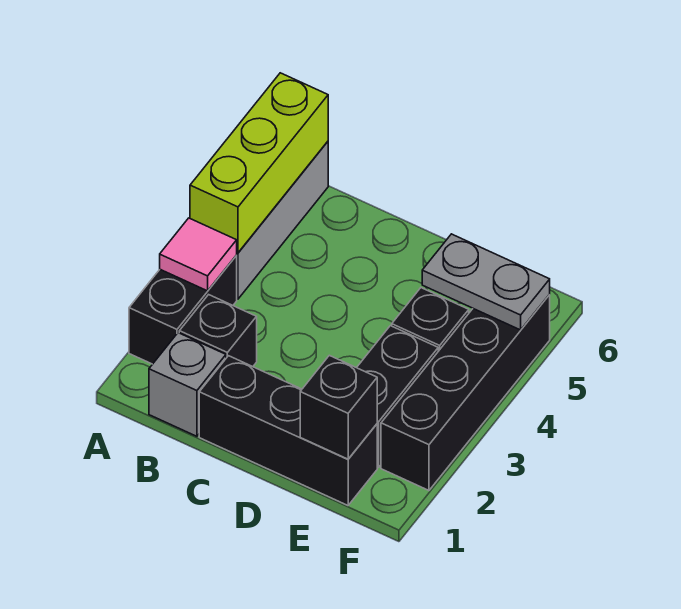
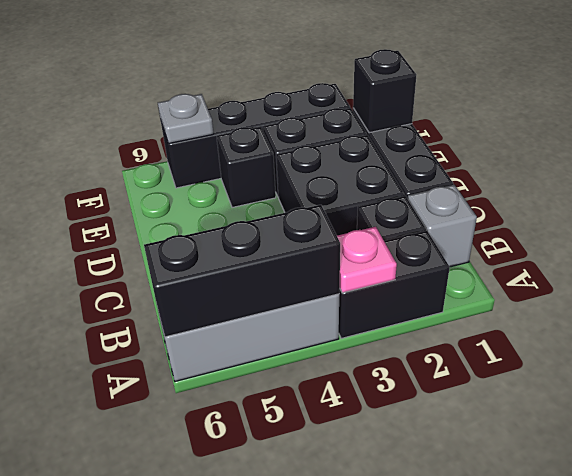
pink tile A3 level 2 -> pink plate A3 level 2
lime brick A4:A6 level 2 -> black brick A4:A6 level 2
none -> black brick C2:D3 level 1
grey plate E5:F5 level 2 -> grey plate F5 level 2

